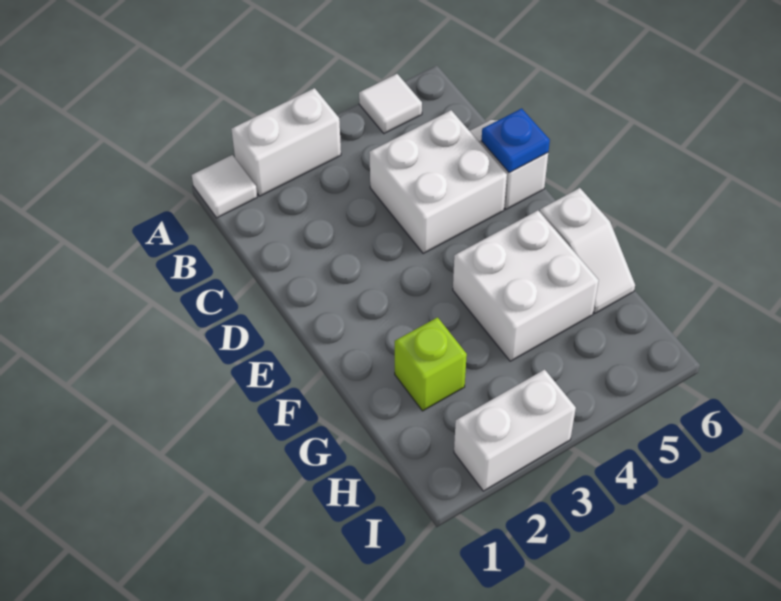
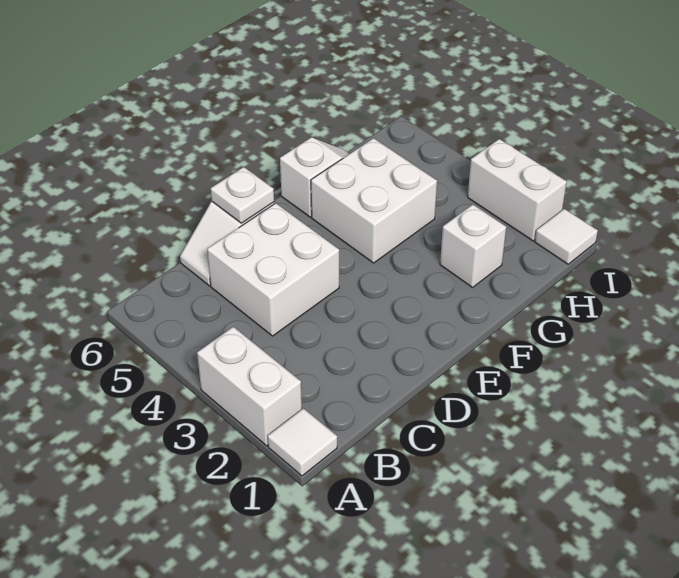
white tile A5 level 1 -> white tile I1 level 1
blue plate D6 level 2 -> white plate D6 level 2
lime brick G2 level 1 -> white brick G2 level 1

